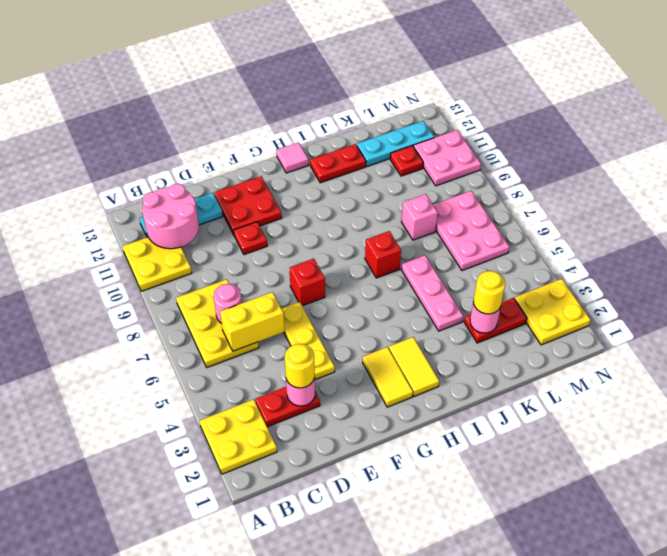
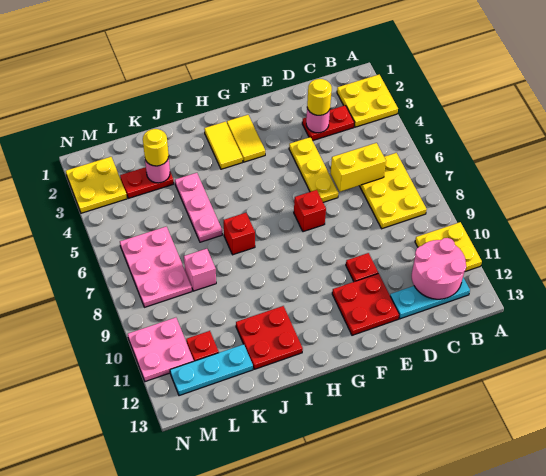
pink round brick C7 level 2 -> none
pink tile H13 level 1 -> none
red plate I12:J12 level 1 -> red plate I11:J12 level 1

